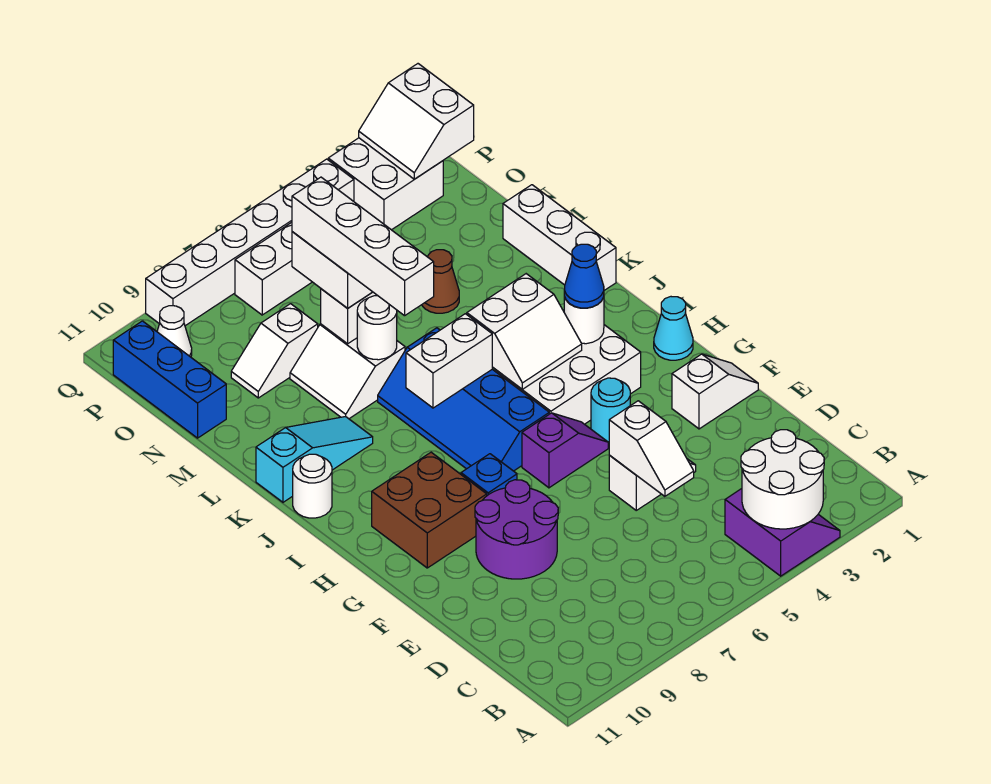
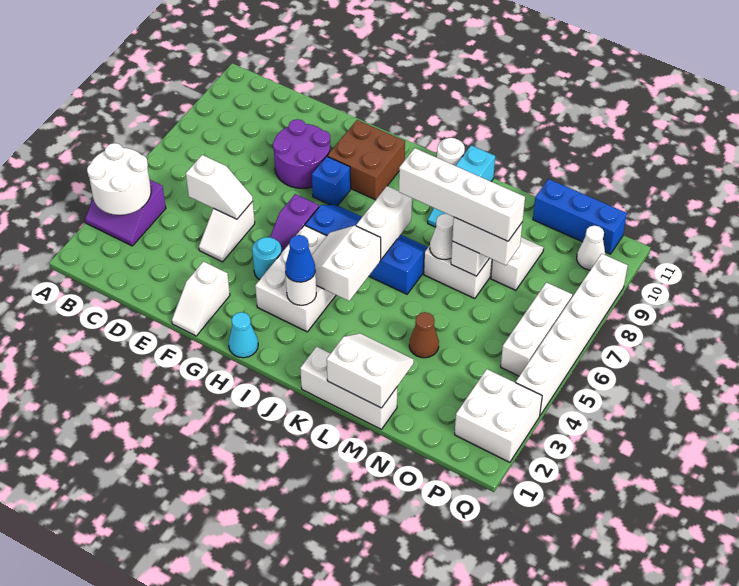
white slope D5:E5 level 2 top E -> white slope D5:E5 level 2 top D
white round brick L7 level 2 -> white cone L7 level 2
white slope P1:Q2 level 2 top 1 -> white slope L1:M2 level 2 top 1

